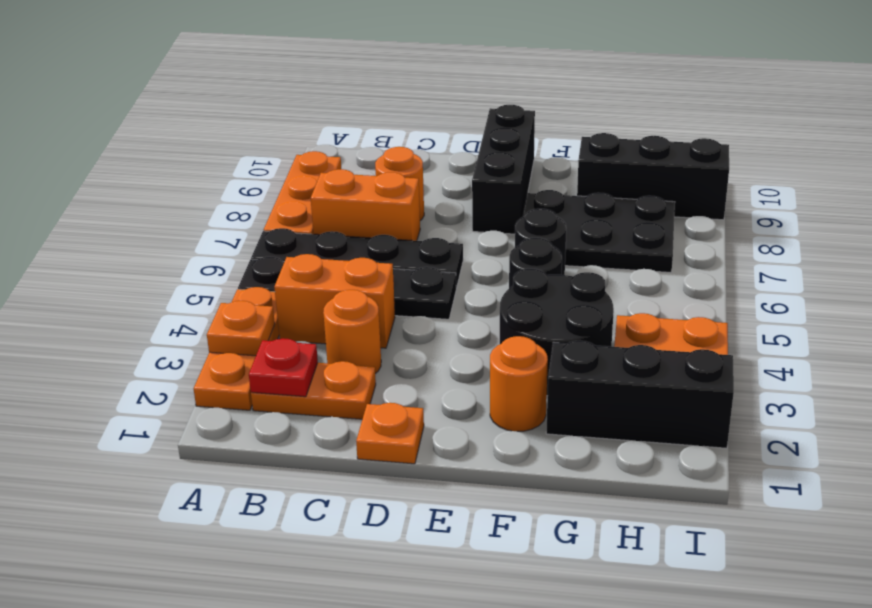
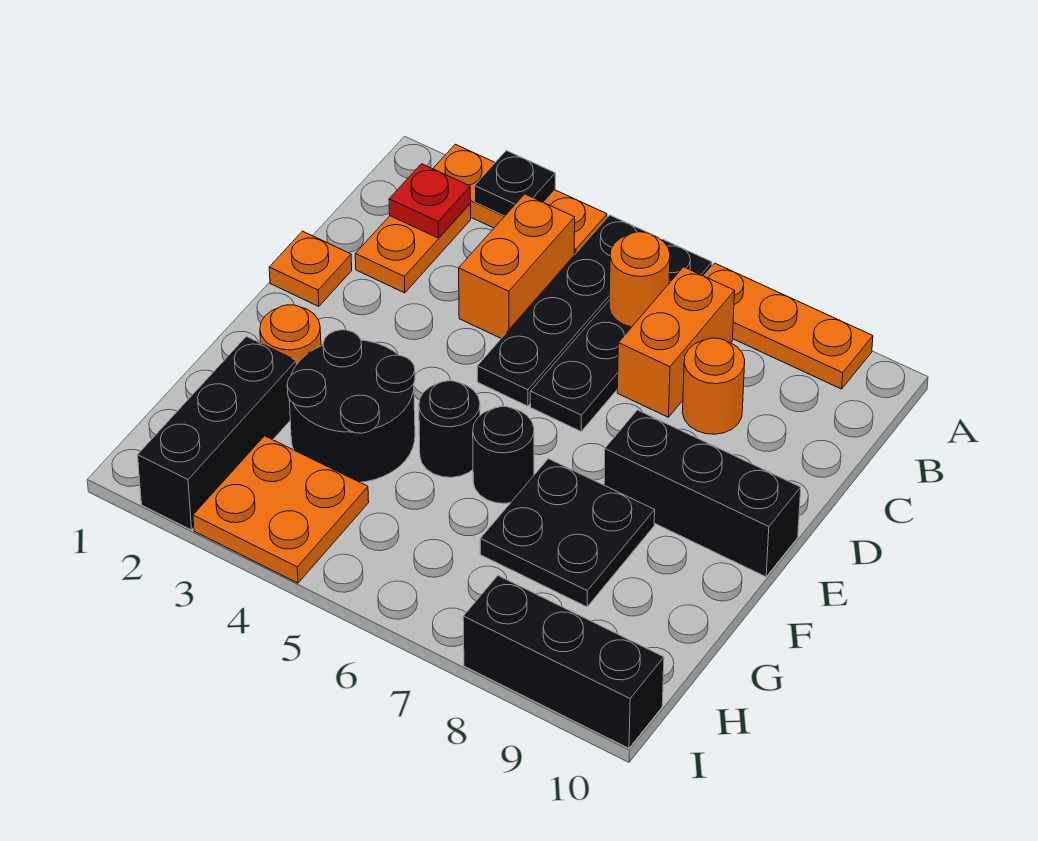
orange plate A3 level 2 -> black plate A3 level 2
orange round brick C3 level 1 -> orange round brick B6 level 2
black plate F7:H8 level 1 -> black plate F7:G8 level 1
black brick G9:I9 level 1 -> black brick I8:I10 level 1

